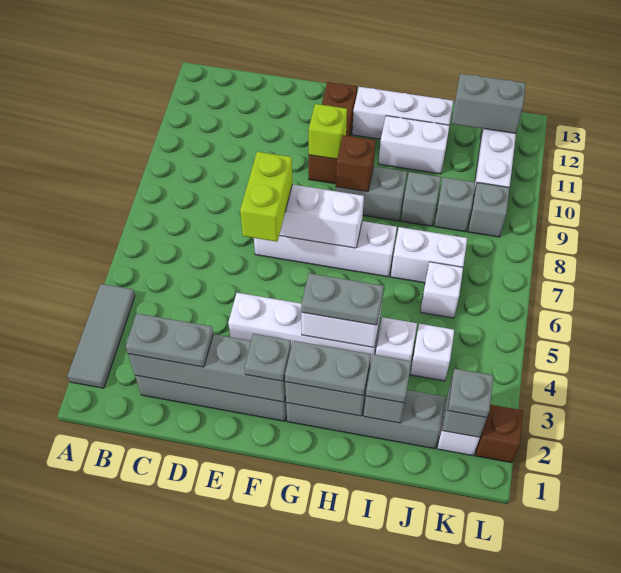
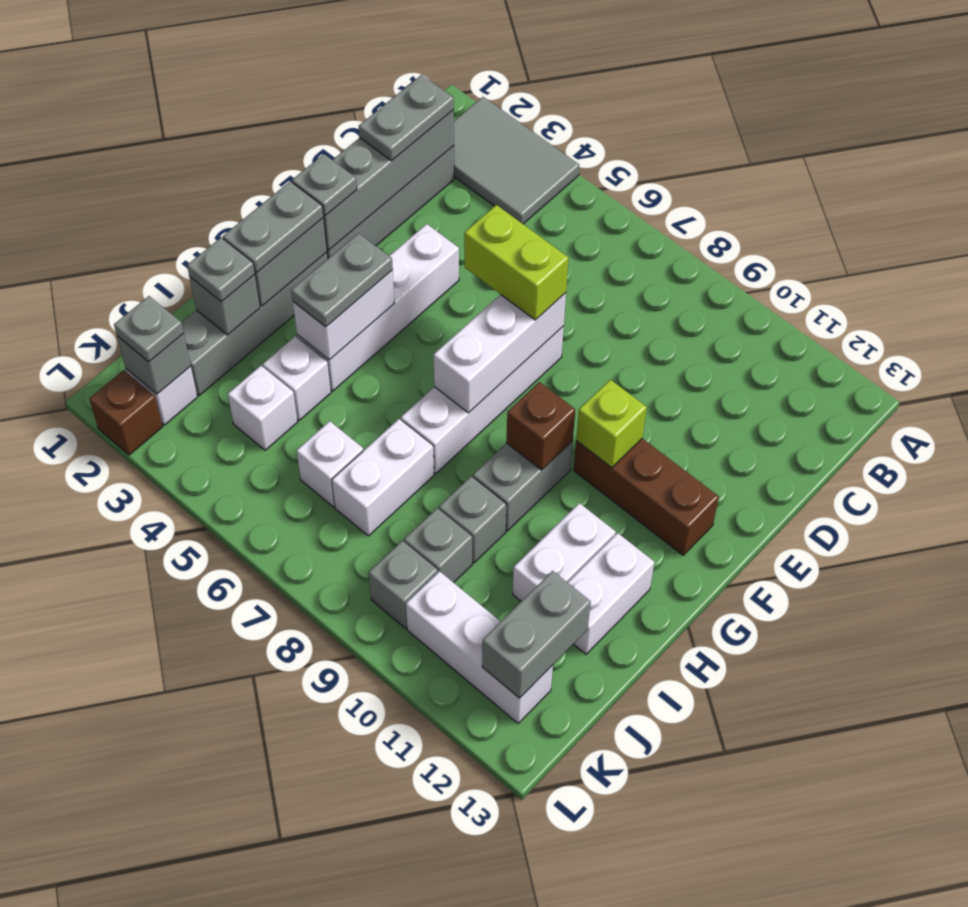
grey tile A2:A4 level 1 -> grey tile A2:B4 level 1
white brick G12:I12 level 1 -> white brick H12:I12 level 1

